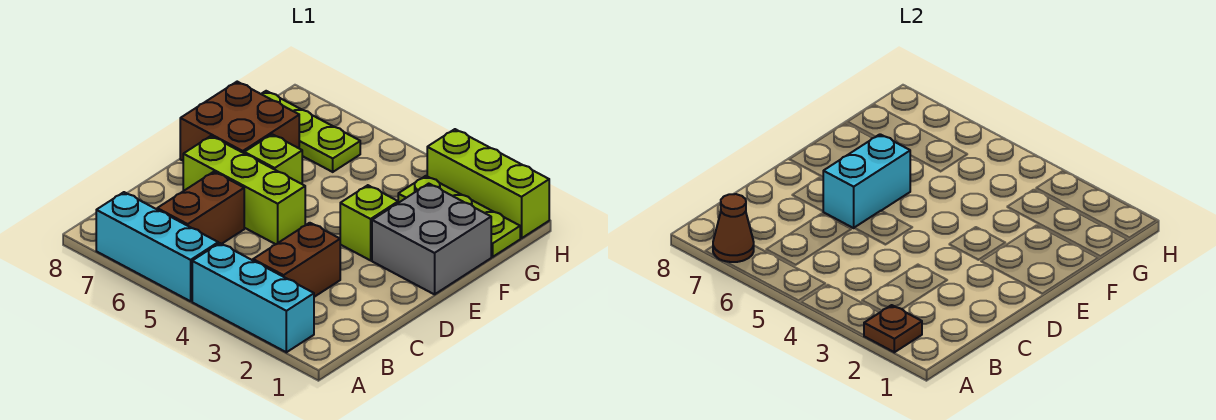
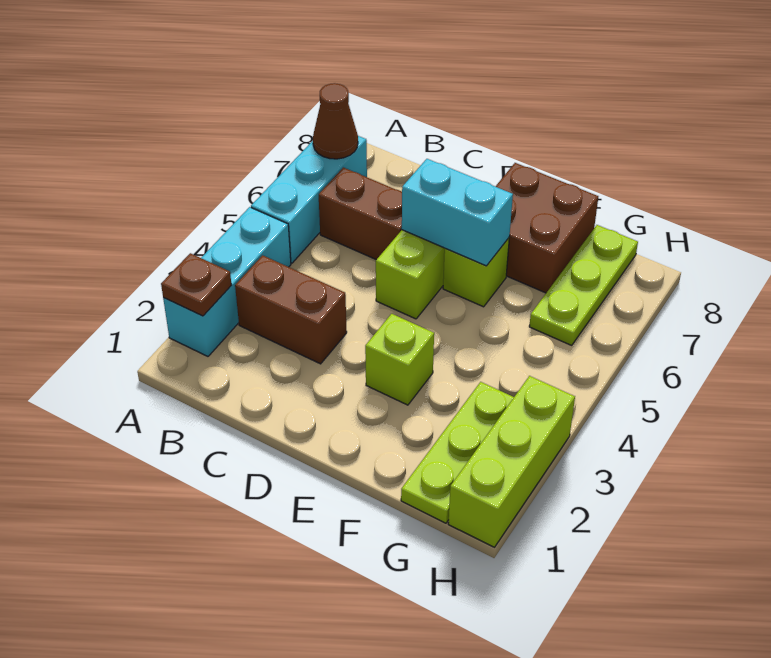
grey brick E1:F2 level 1 -> none

